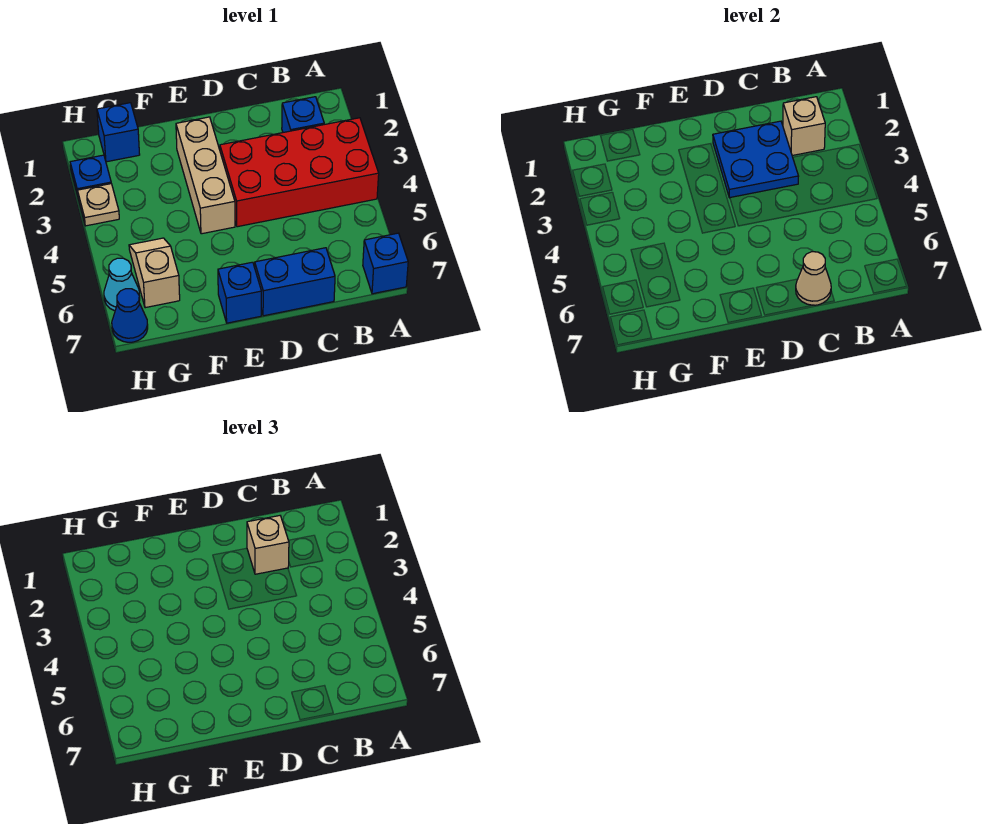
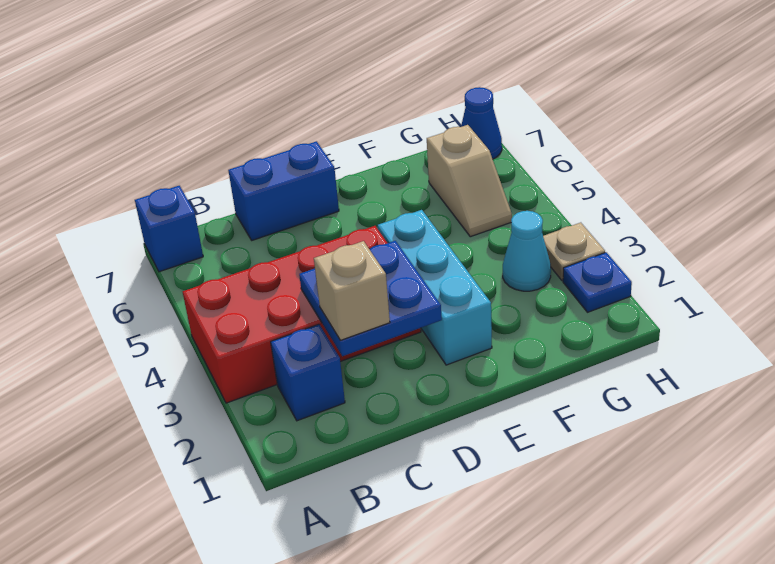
tan brick B2 level 2 -> none
tan cone C7 level 2 -> none
tan brick E2:E4 level 1 -> cyan brick E2:E4 level 1
blue brick E7 level 1 -> none
blue brick G1 level 1 -> none
cyan cone H6 level 1 -> cyan cone G3 level 1

